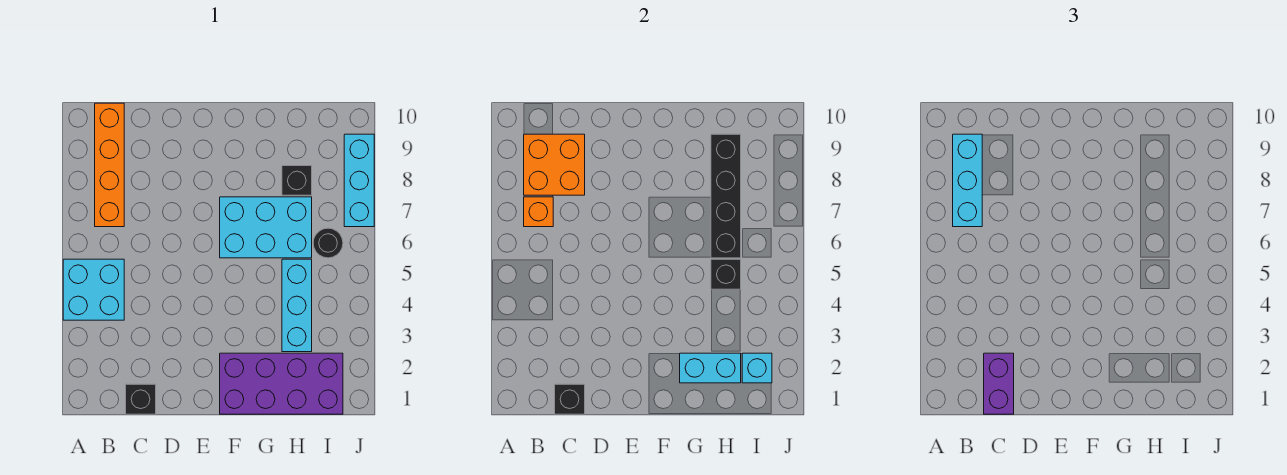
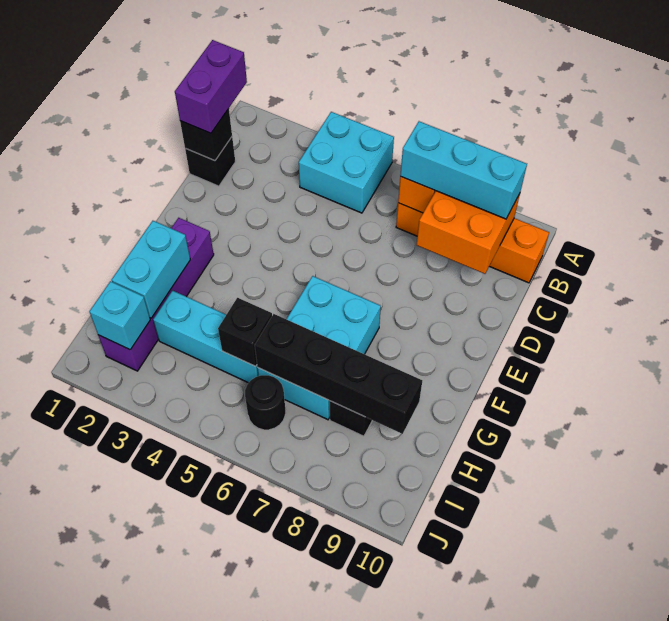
purple brick C1:C2 level 3 -> purple brick B1:C1 level 3
purple brick F1:I2 level 1 -> purple brick F2:I2 level 1
cyan brick J7:J9 level 1 -> none

